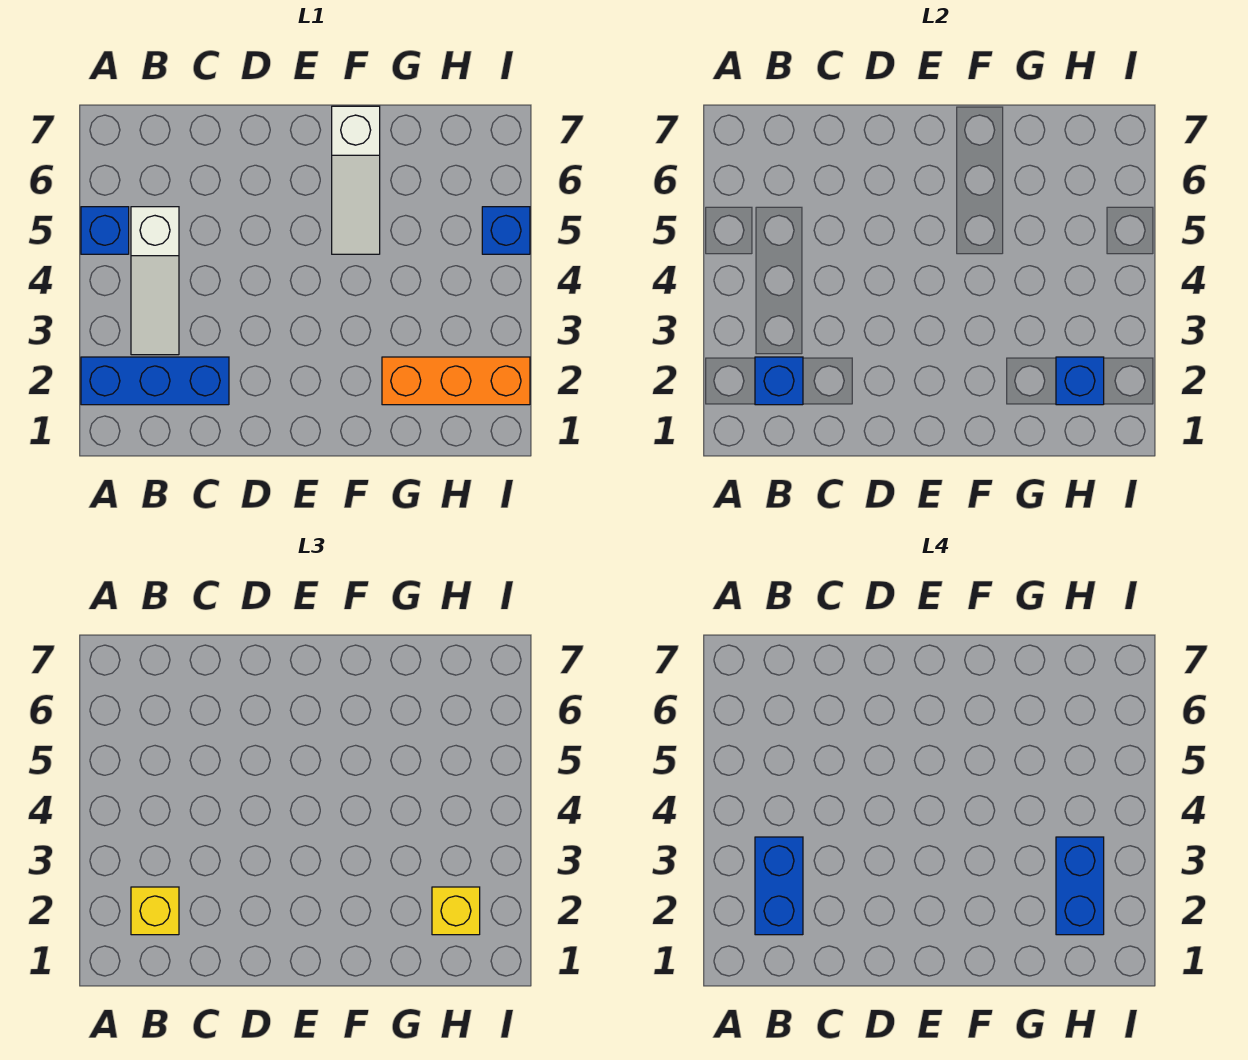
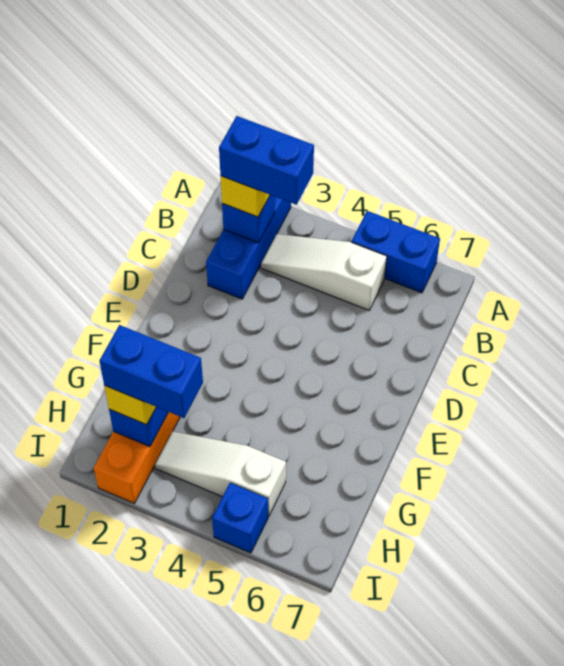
blue brick A5 level 1 -> blue brick A5:A6 level 1
white slope F5:F7 level 1 top 7 -> white slope H3:H5 level 1 top 5

